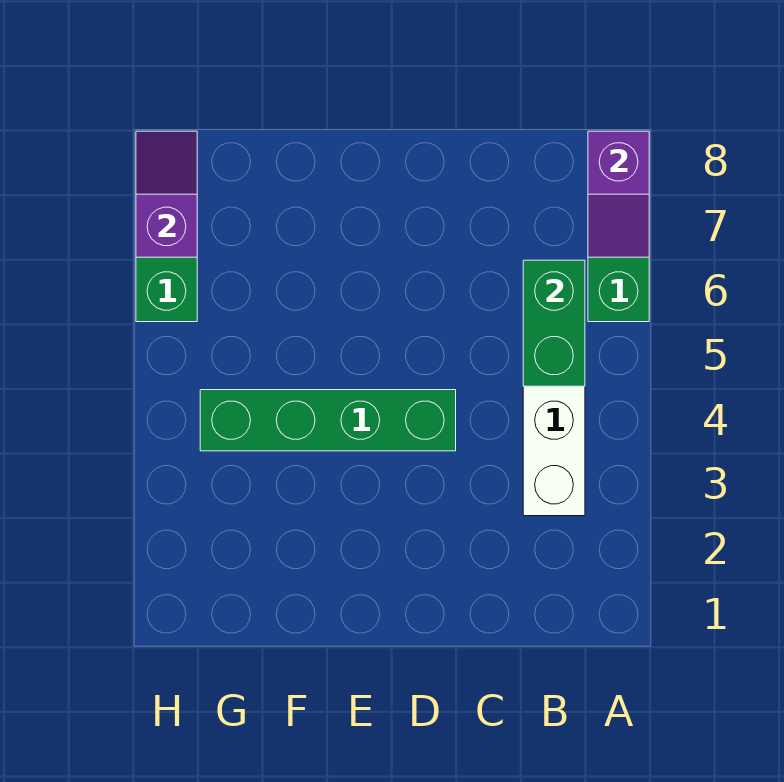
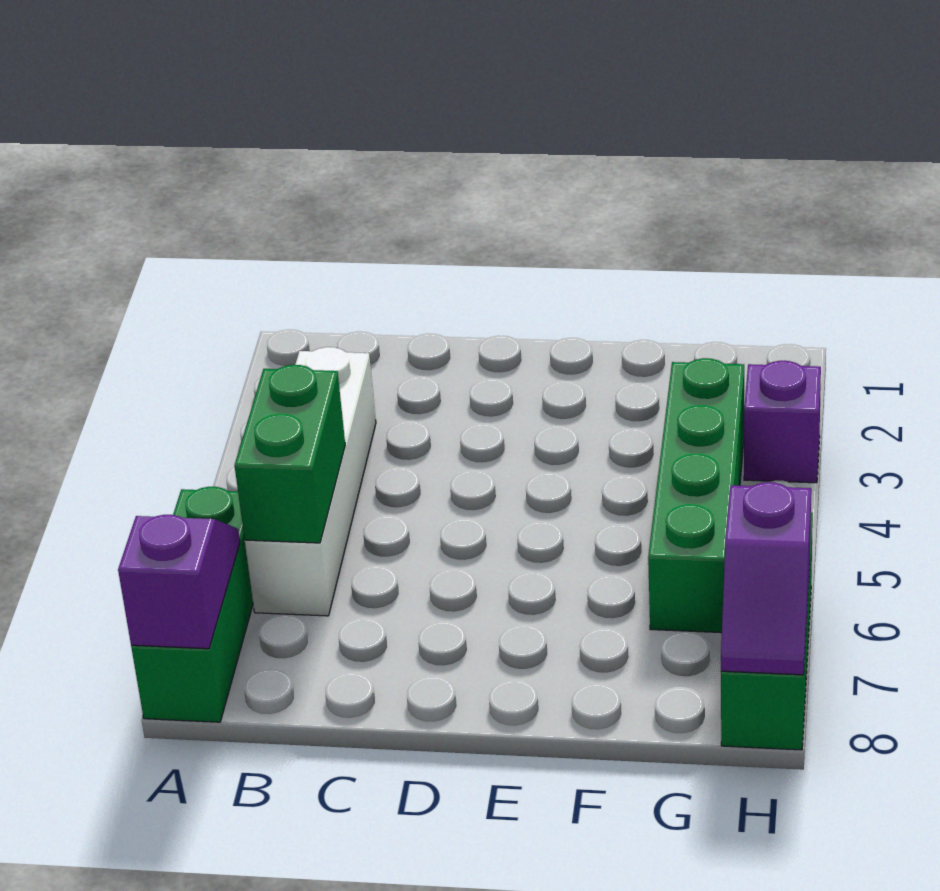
green brick D4:G4 level 1 -> green brick G3:G6 level 1
none -> purple brick H3 level 1

